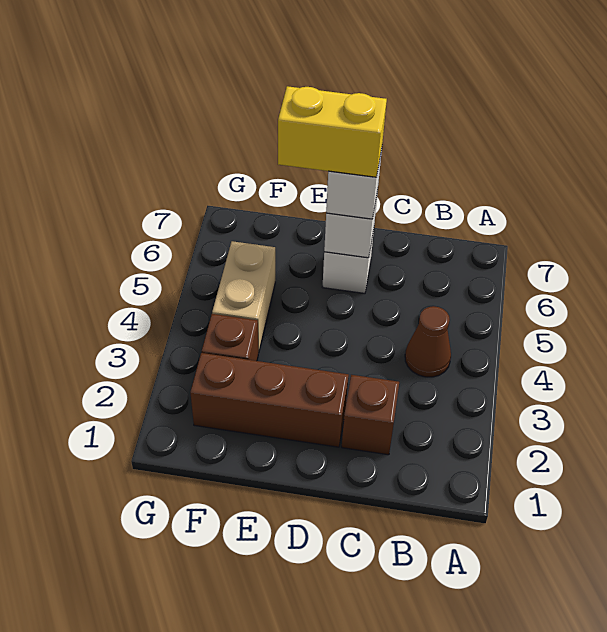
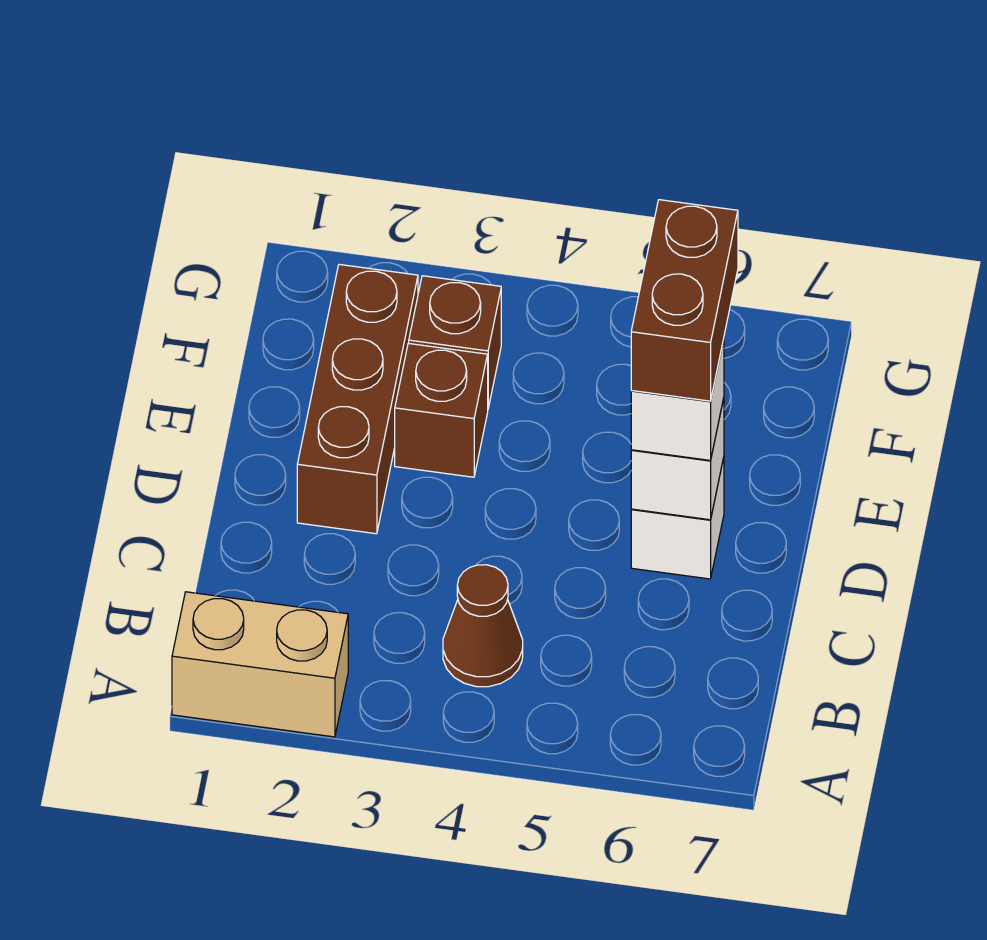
brown brick C2 level 1 -> brown brick E3 level 1
yellow brick D6:E6 level 4 -> brown brick D6:E6 level 4
tan brick F4:F5 level 1 -> tan brick A1:A2 level 1

